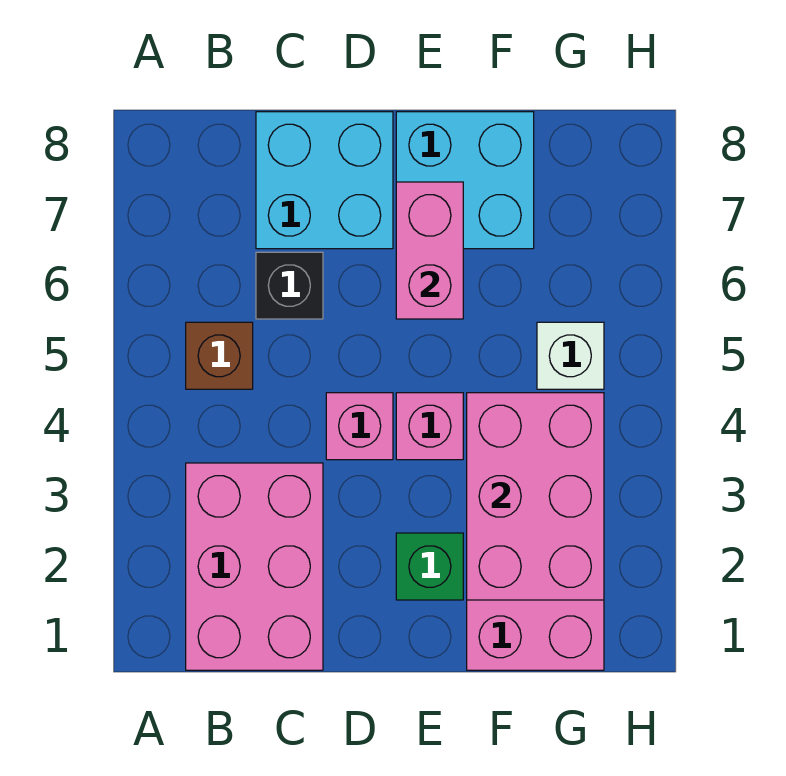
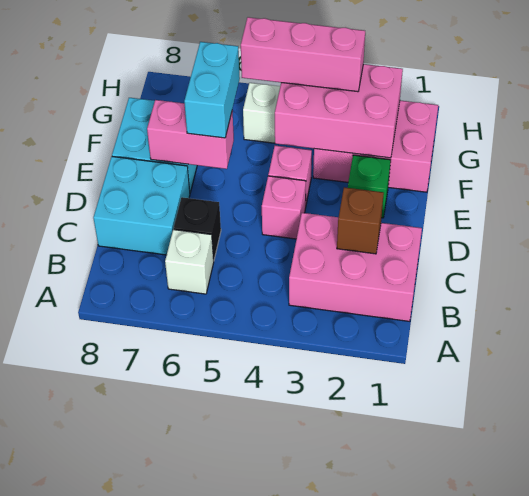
brown brick B5 level 1 -> brown brick C2 level 2
none -> white brick B6 level 1
none -> cyan brick E6:F6 level 3
none -> pink brick G3:G5 level 3

